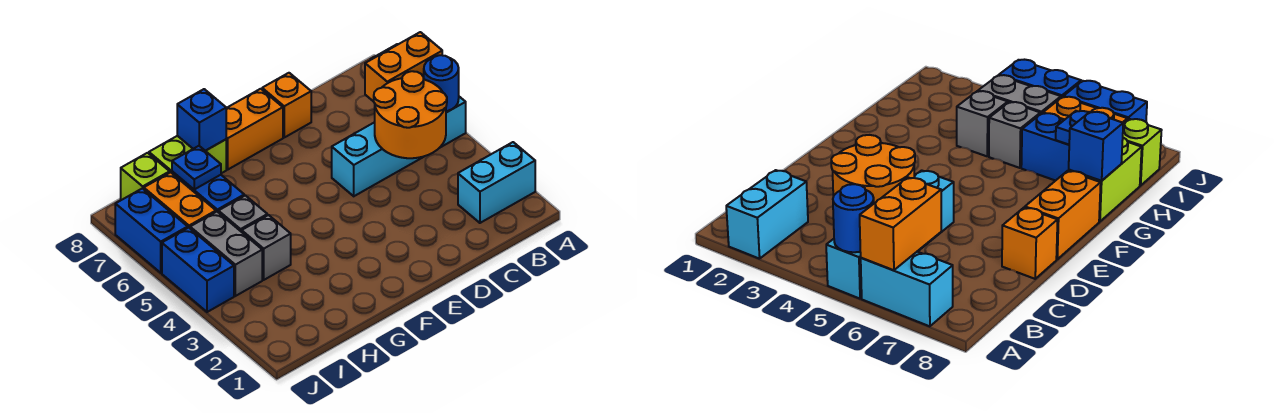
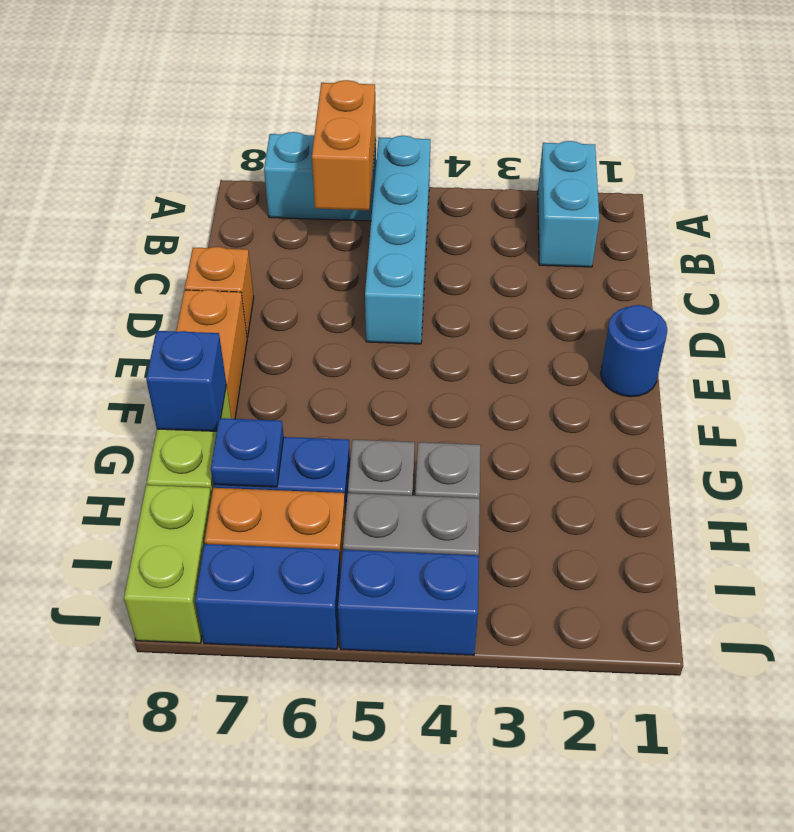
blue round brick A5 level 2 -> blue round brick E1 level 1
orange round brick B4:C5 level 2 -> none
lime brick I8 level 1 -> lime brick I8:J8 level 1

